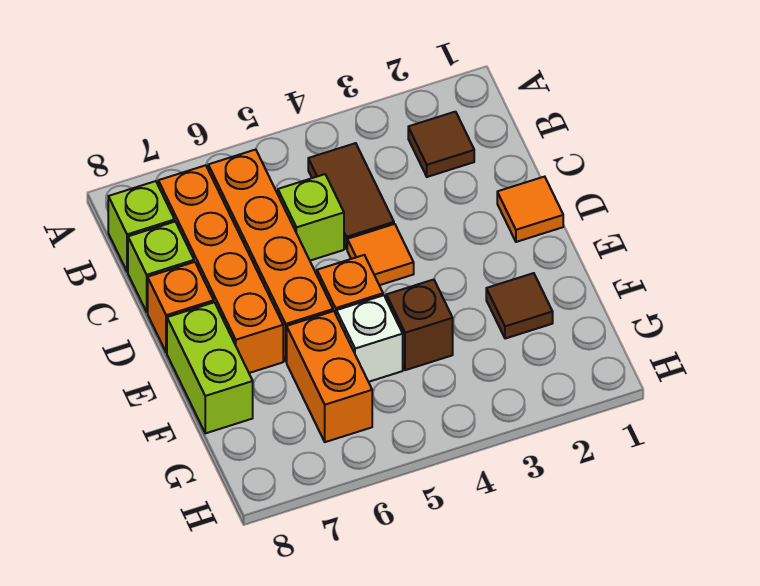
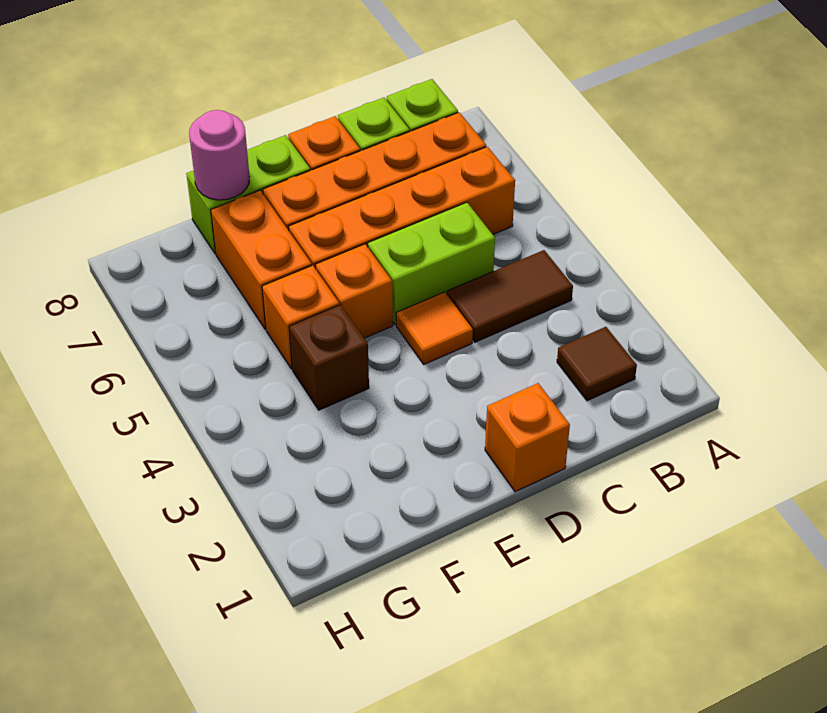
lime brick C5 level 1 -> lime brick C5:D5 level 1
orange tile D1 level 1 -> orange brick D1 level 1
brown tile F2 level 1 -> none
white brick F5 level 1 -> orange brick F5 level 1
orange brick F6:G6 level 1 -> orange brick F6:F7 level 1
none -> pink round brick F8 level 2

